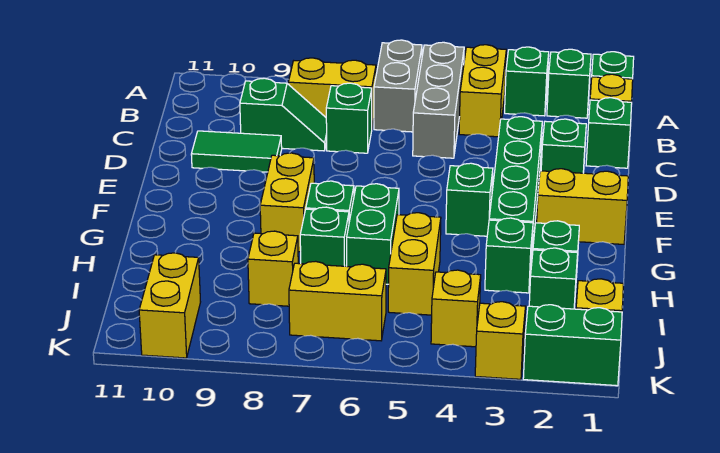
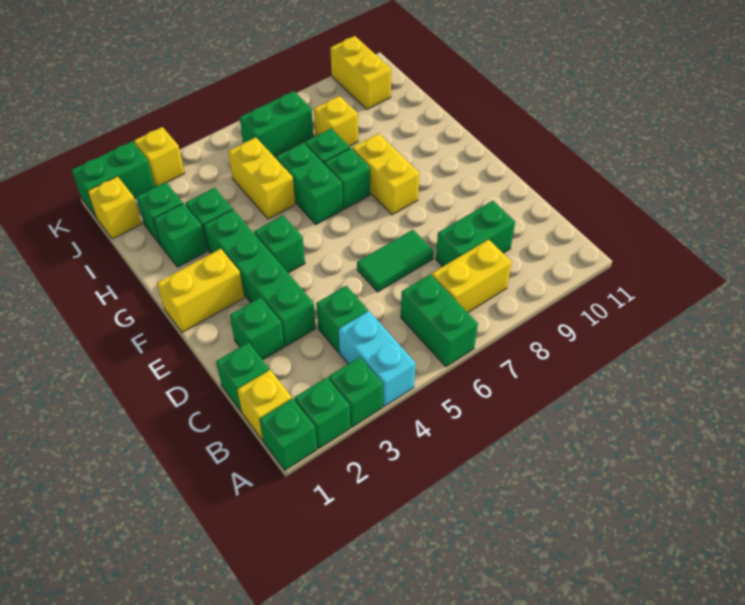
yellow brick A4:B4 level 1 -> cyan brick A4:B4 level 1
grey brick A5:C5 level 1 -> none
grey brick A6:B6 level 1 -> green brick A6:B6 level 1
green brick C7 level 1 -> green brick C4 level 1
green slope C8:C9 level 1 top 9 -> green brick C8:C9 level 1
green tile D9:D10 level 1 -> green tile D6:D7 level 1
yellow brick J4 level 1 -> none
yellow brick J6:J7 level 1 -> green brick J6:J7 level 1

